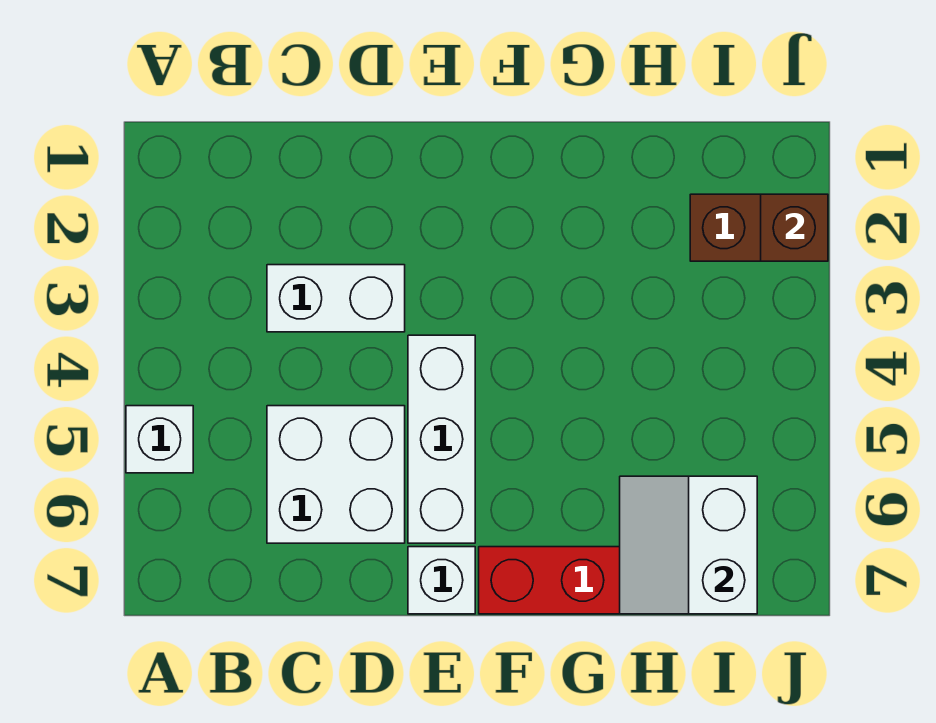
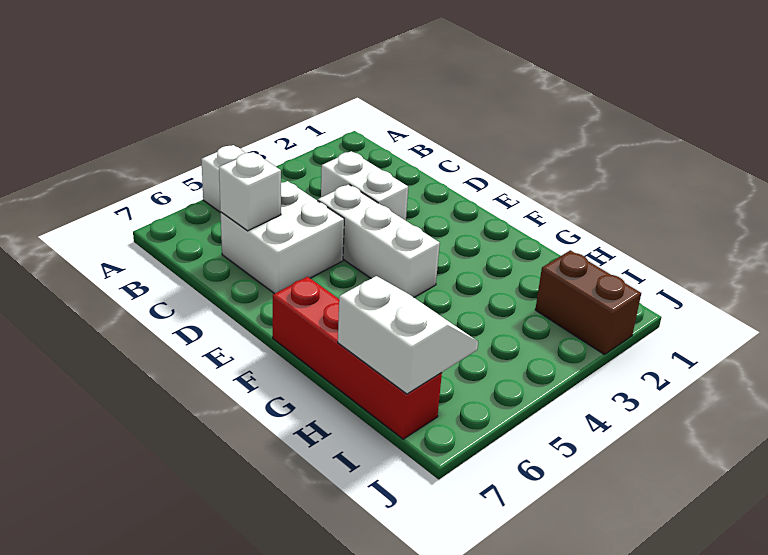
white brick E4:E6 level 1 -> white brick D4:F4 level 1
white brick E7 level 1 -> white brick C6 level 2
white slope H6:I7 level 2 top I -> white slope H6:I7 level 2 top 7
brown brick J2 level 2 -> none

